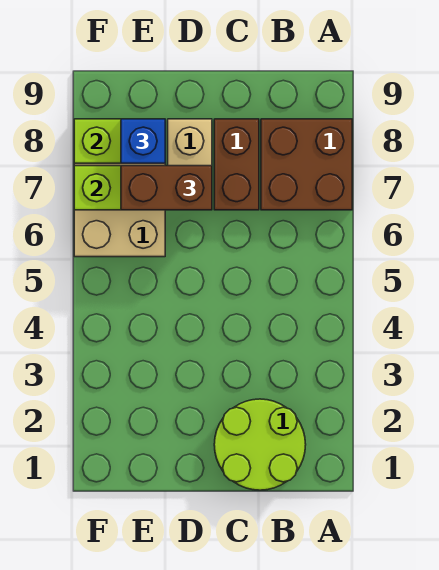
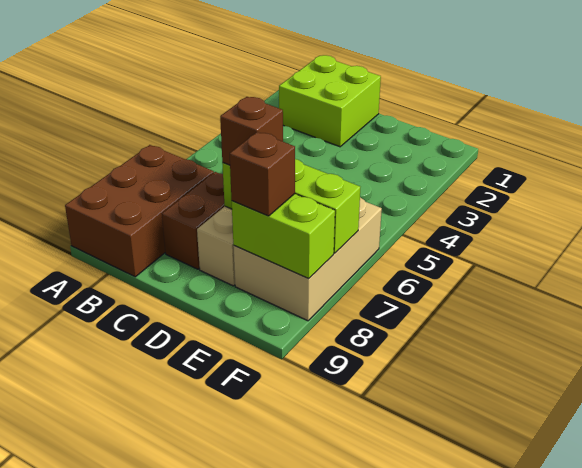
brown brick A7:B8 level 1 -> brown brick A7:B9 level 1
lime round brick B1:C2 level 1 -> lime brick B1:C2 level 1
brown brick D7:E7 level 3 -> brown brick D7 level 3
blue brick E8 level 3 -> brown brick E8 level 3

